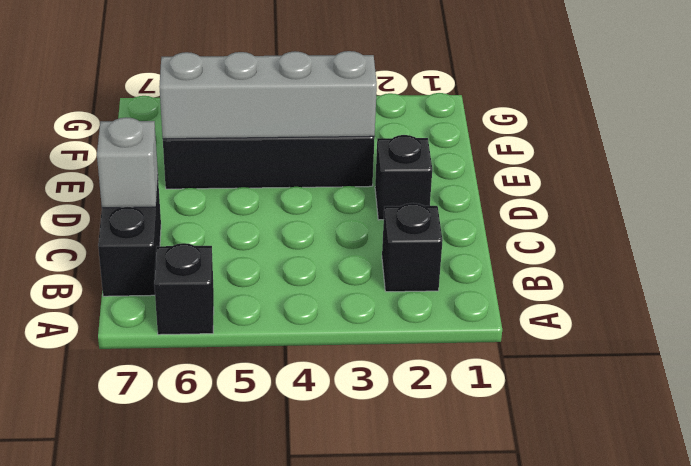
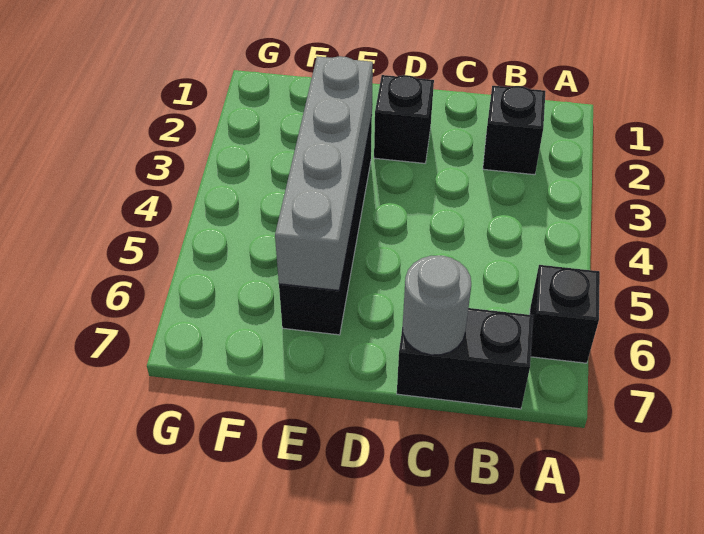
grey brick C7 level 2 -> grey round brick C7 level 2

